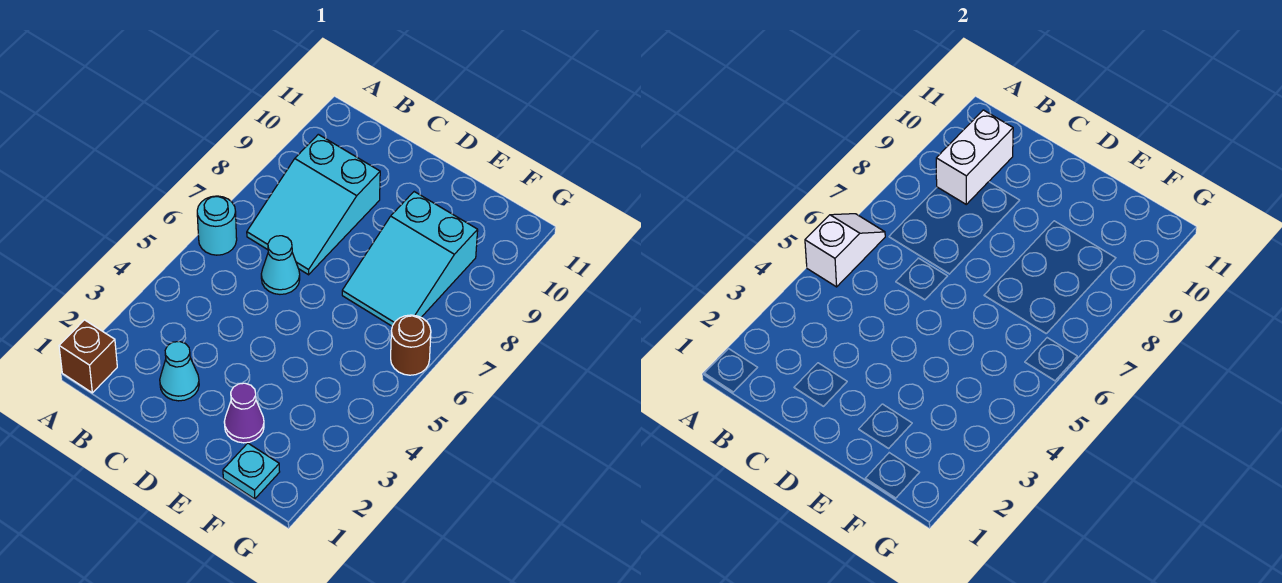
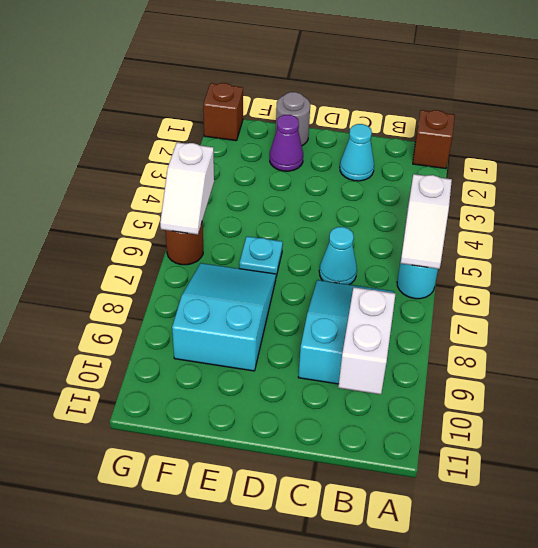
none -> grey round brick E1 level 1
cyan plate F1 level 1 -> cyan plate E6 level 1
none -> brown brick G1 level 1
none -> white slope G5:G6 level 2 top 5

